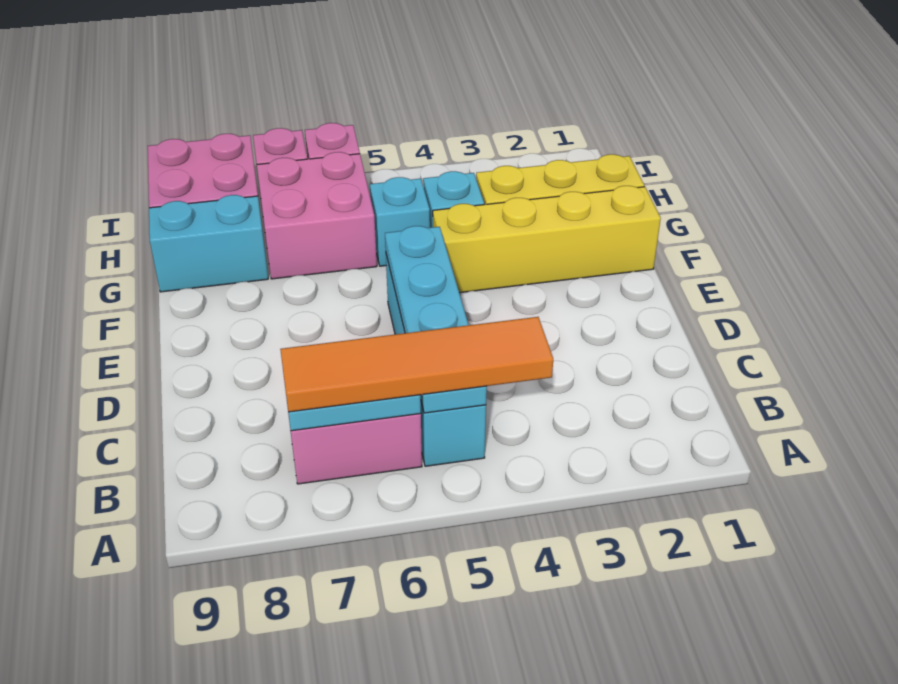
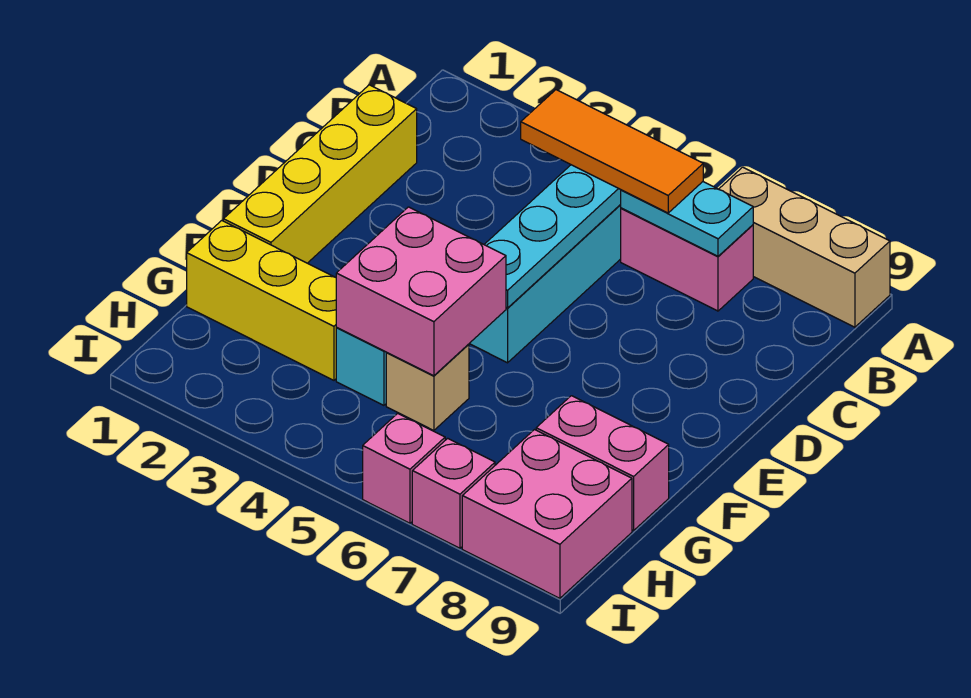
none -> tan brick A7:A9 level 1
orange tile B4:B7 level 3 -> orange tile B4:B6 level 3
yellow brick F1:F4 level 1 -> yellow brick C1:F1 level 1
cyan brick G5 level 1 -> tan brick G5 level 1
pink brick G6:H7 level 1 -> pink brick F4:G5 level 2
cyan brick G8:G9 level 1 -> pink brick G8:G9 level 1

